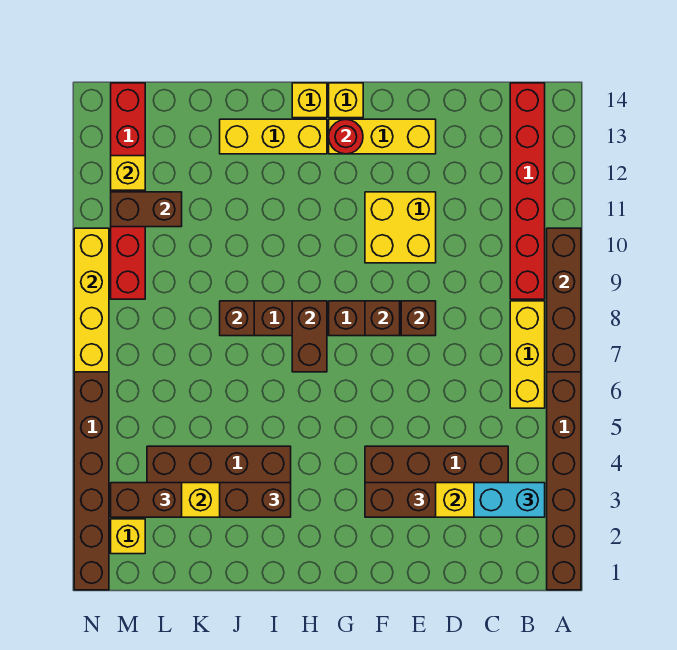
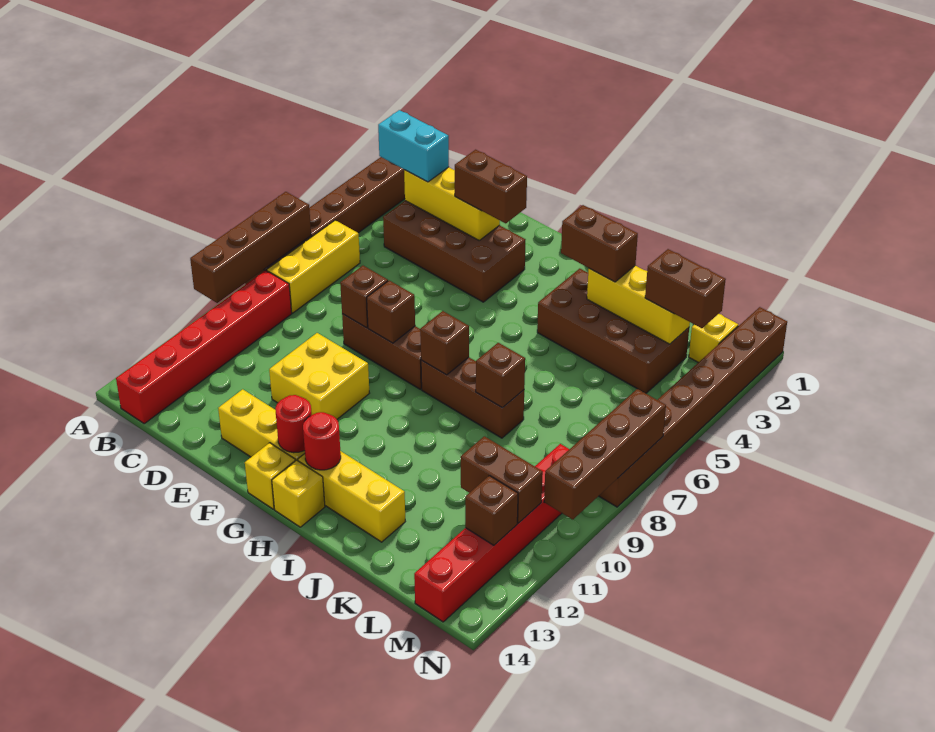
brown brick H7:H8 level 2 -> brown brick H8 level 2
none -> red round brick H13 level 2
yellow brick M12 level 2 -> brown brick M12 level 2
yellow brick N7:N10 level 2 -> brown brick N7:N10 level 2

